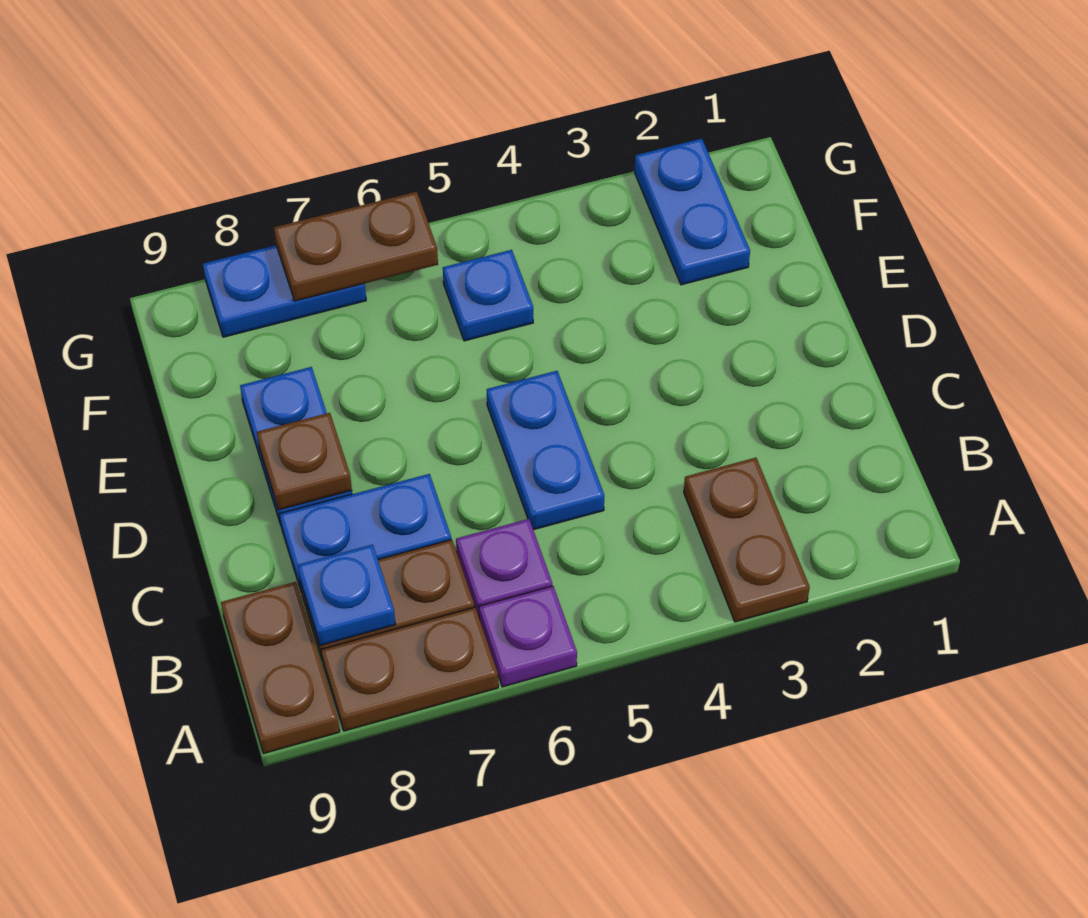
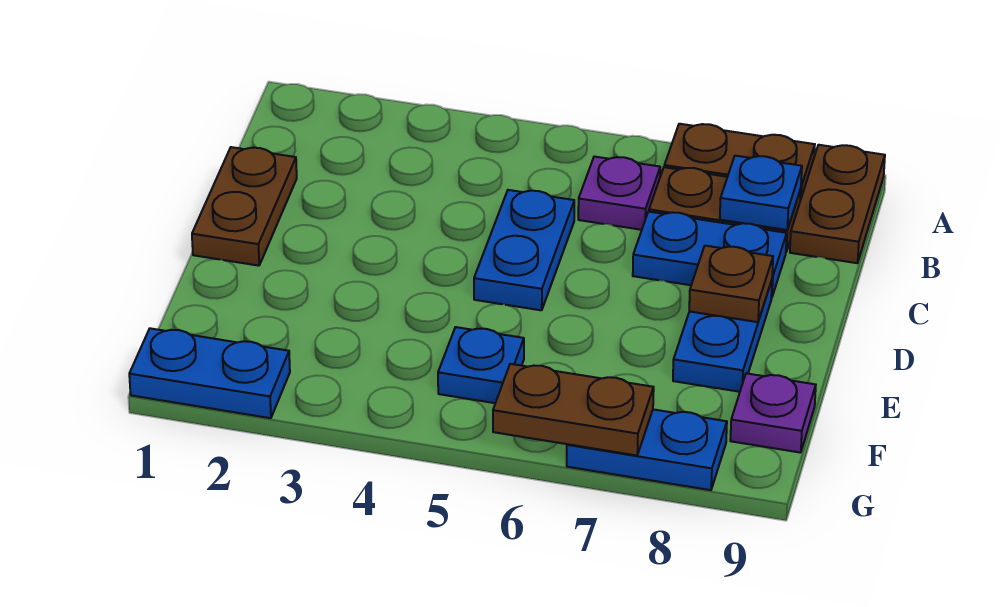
brown plate A3:B3 level 1 -> brown plate C1:D1 level 1
purple plate A6 level 1 -> purple plate F9 level 1
blue plate F2:G2 level 1 -> blue plate G1:G2 level 1

